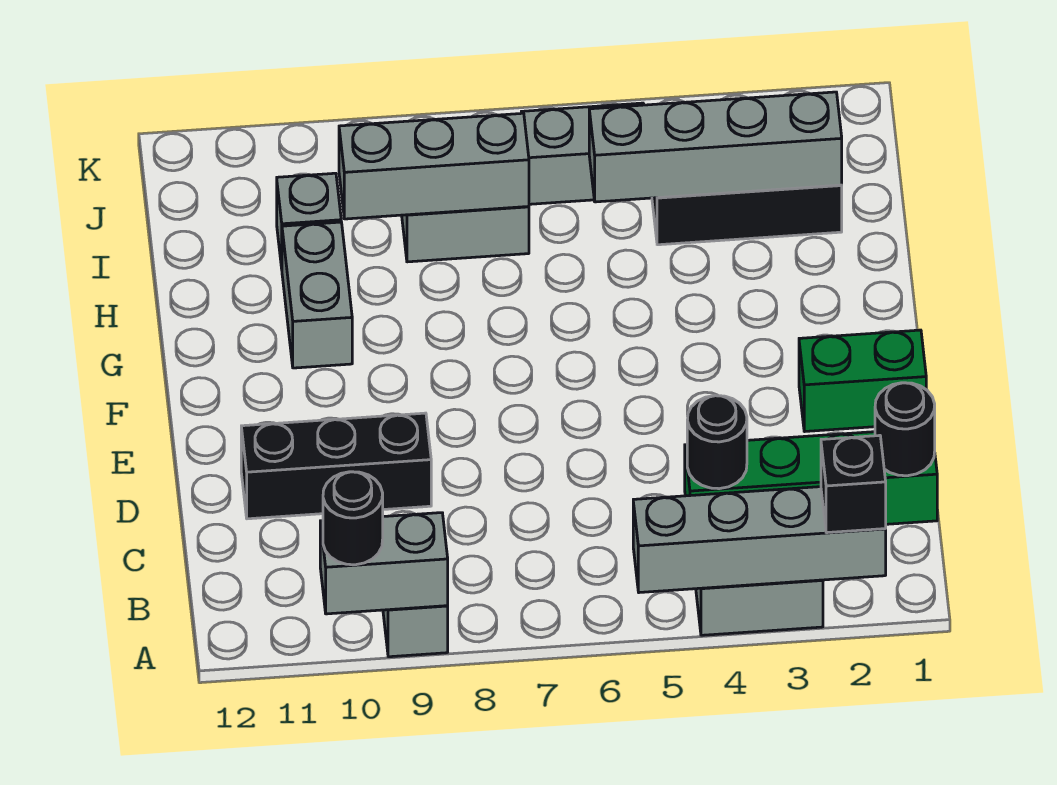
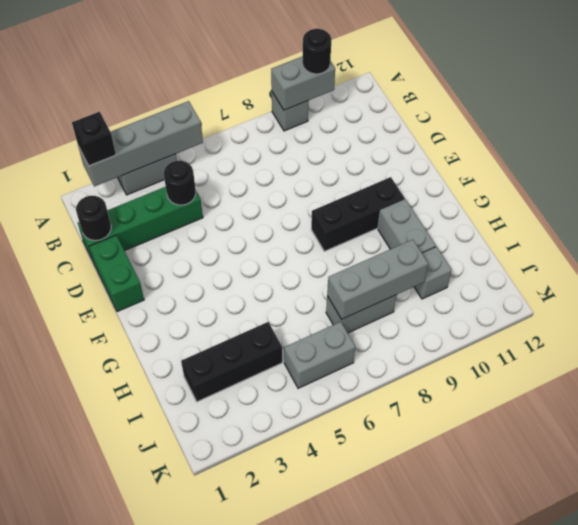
black brick D9:D11 level 1 -> black brick F8:F10 level 1
green brick E1:E2 level 1 -> green brick D1:E1 level 1
grey brick I2:I5 level 2 -> none

